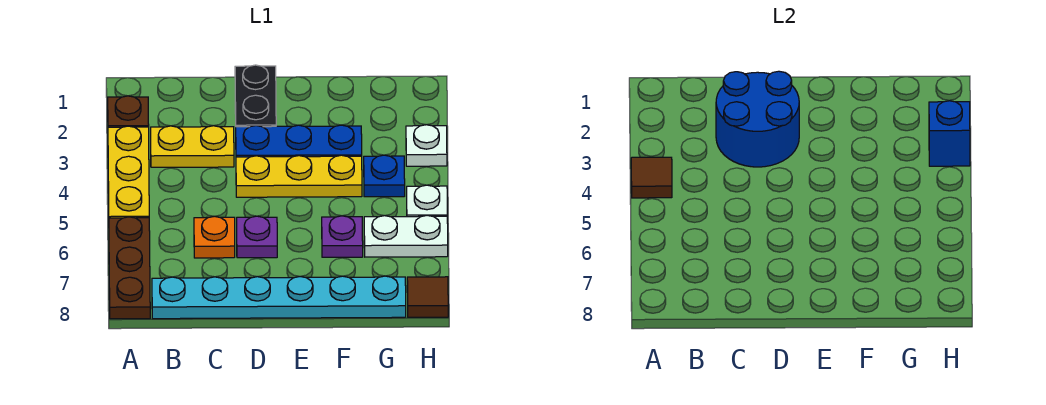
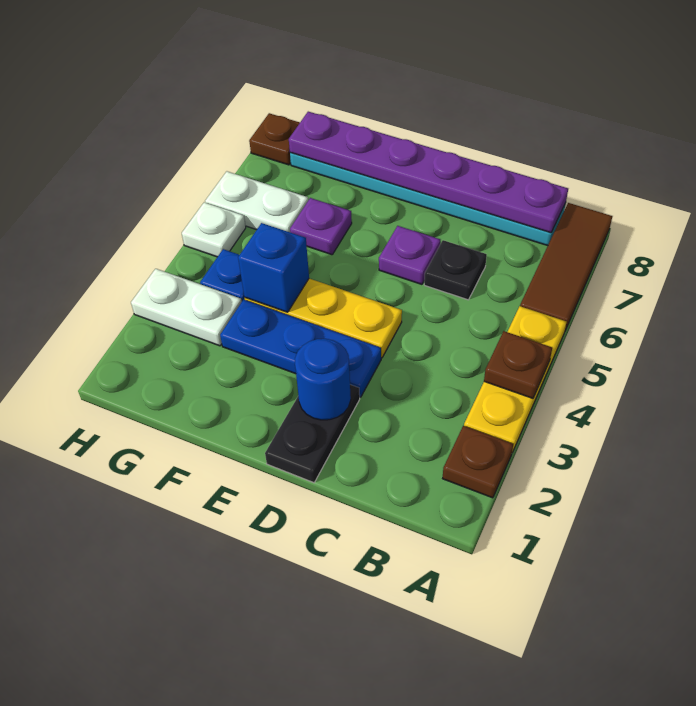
brown tile A4 level 2 -> brown plate A4 level 2
brown plate A6:A8 level 1 -> brown tile A6:A8 level 1
yellow plate B3:C3 level 1 -> none
none -> purple plate B8:G8 level 2
blue round brick C2:D3 level 2 -> blue round brick D2 level 2
orange plate C6 level 1 -> black plate C6 level 1
white plate H3 level 1 -> white plate G3:H3 level 1
blue brick H3 level 2 -> blue brick F4 level 2
brown tile H8 level 1 -> brown plate H8 level 1

